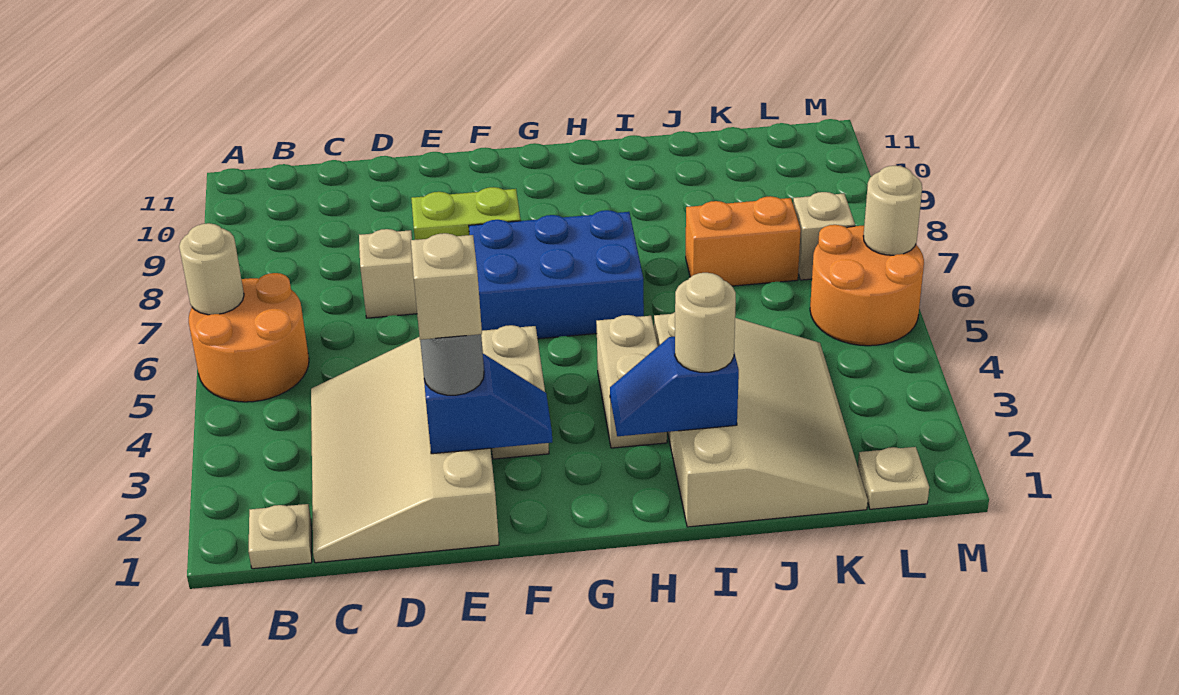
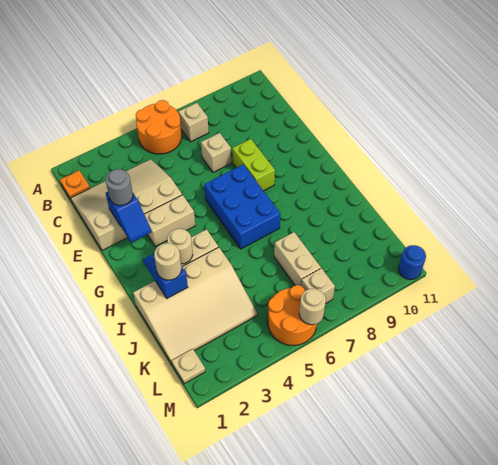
tan round brick A6 level 2 -> tan round brick H3 level 2
tan plate B1 level 1 -> orange plate B1 level 1
tan brick E2 level 4 -> tan brick B7 level 1
orange brick J7:K7 level 1 -> tan brick J7:K7 level 1
none -> blue round brick M11 level 1

